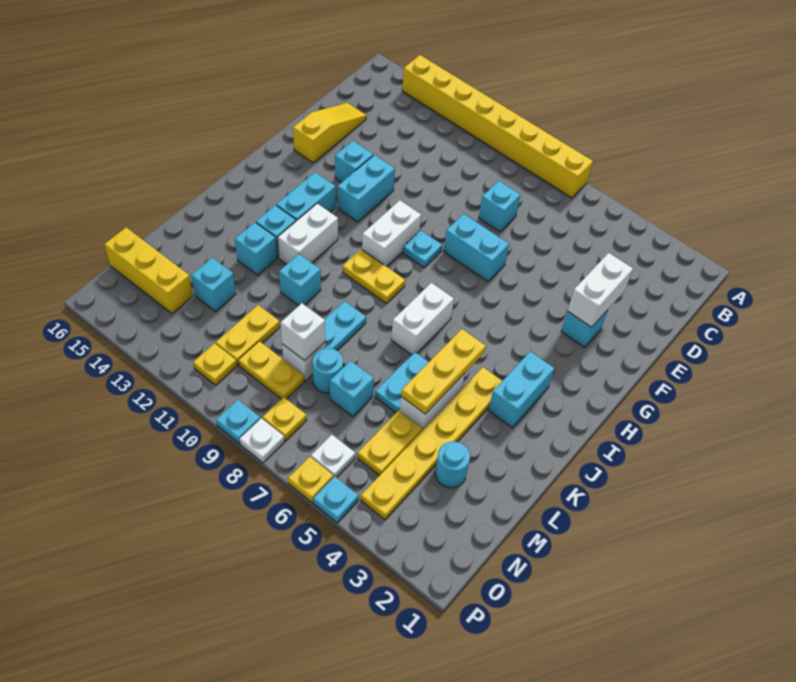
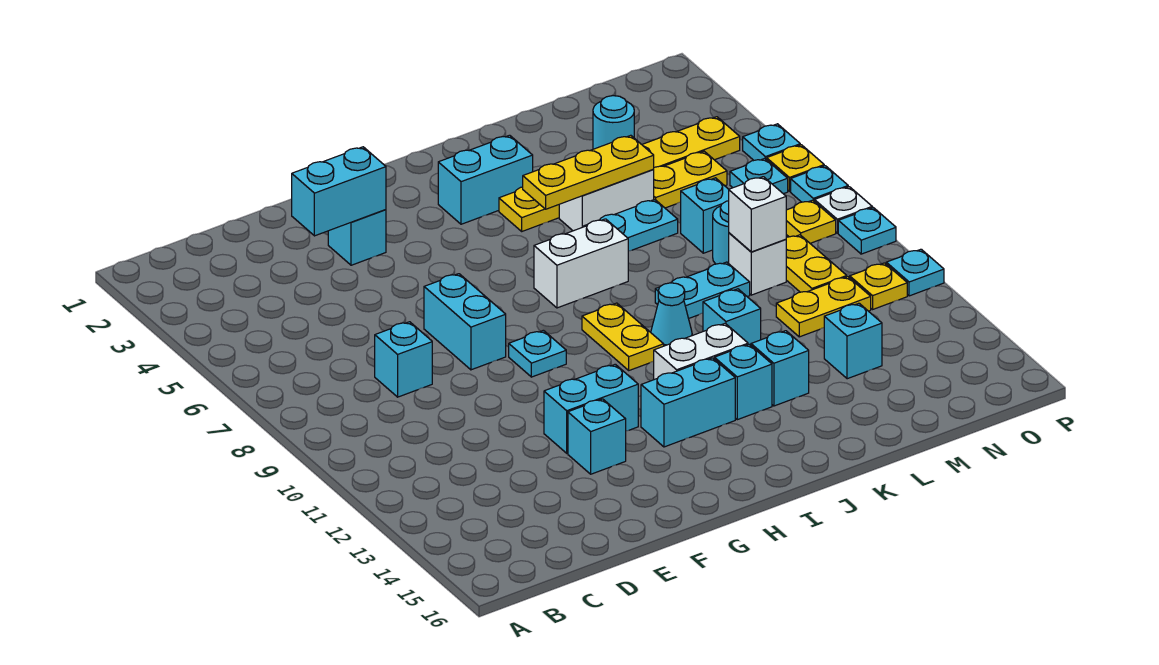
yellow brick A7:A14 level 1 -> none
yellow slope D15:F15 level 1 top F -> none
white brick E3:F3 level 2 -> cyan brick E3:F3 level 2
white brick G10:H10 level 1 -> none
none -> cyan cone J10 level 1
yellow brick N14:N16 level 1 -> none
white plate O6 level 1 -> cyan plate O6 level 1
none -> cyan plate P7 level 1
none -> cyan plate P11 level 1

